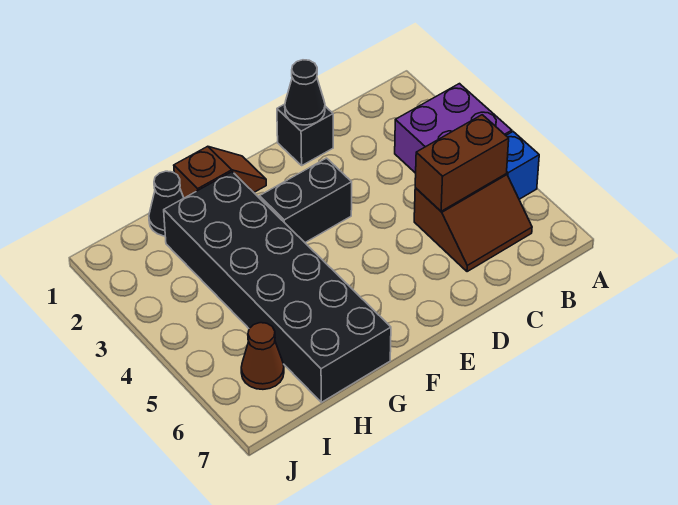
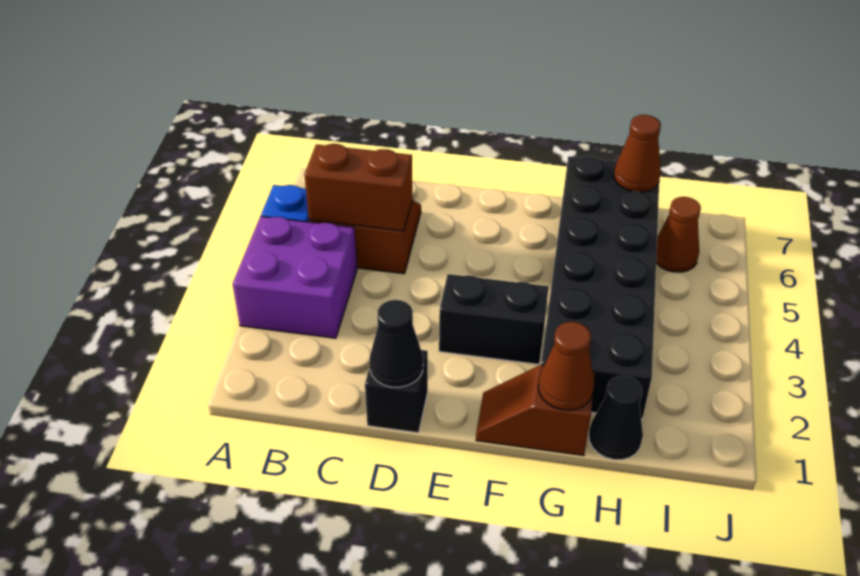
none -> brown cone G1 level 2
none -> brown cone H7 level 2

